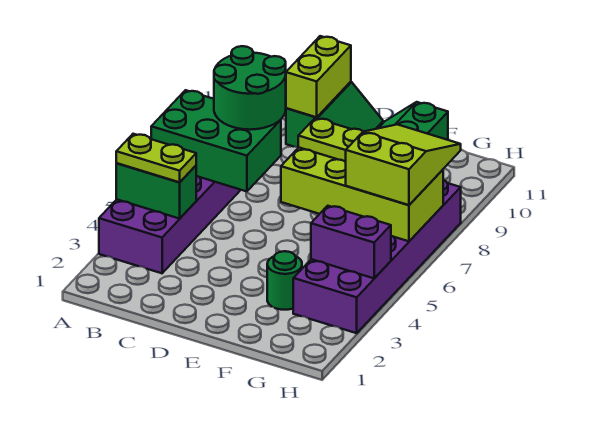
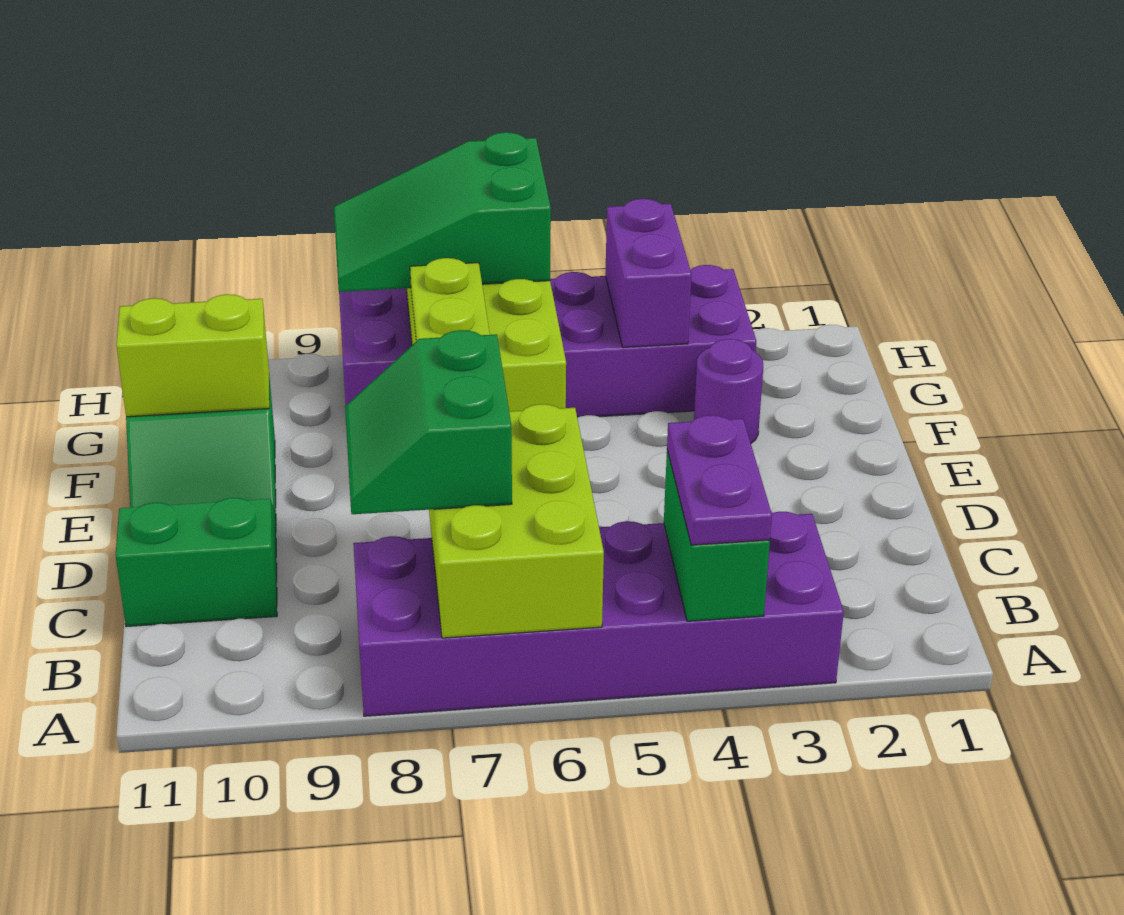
lime plate A4:B4 level 3 -> purple plate A4:B4 level 3
green brick A6:C7 level 2 -> lime brick A6:C7 level 2
green round brick B7:C8 level 3 -> green slope B7:C8 level 3 top 7
lime brick C10:C11 level 2 -> lime brick F10:F11 level 2
green round brick F3 level 1 -> purple round brick F3 level 1
lime slope G6:H8 level 3 top 6 -> green slope G6:H8 level 3 top 6

